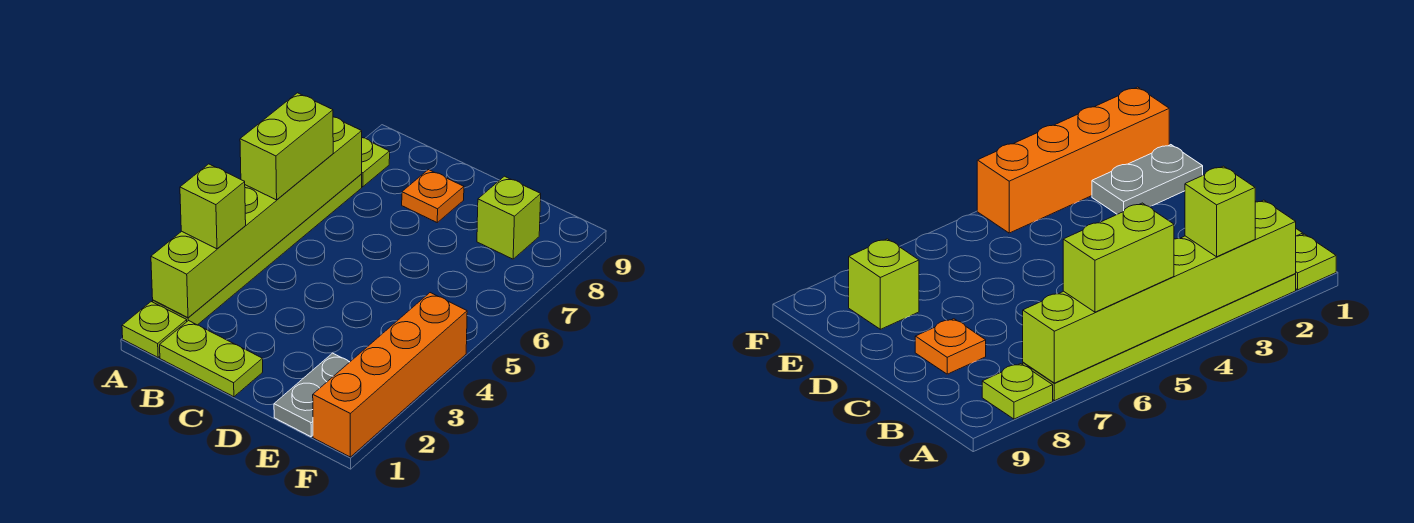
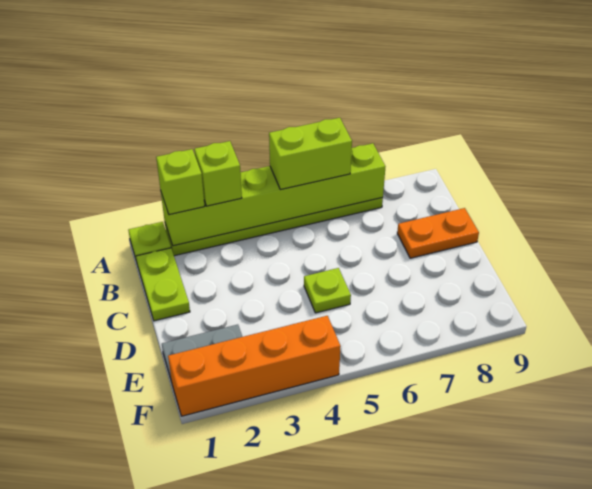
lime plate A8 level 1 -> lime plate D5 level 1
orange plate C8 level 1 -> orange plate C8:C9 level 1
lime brick E8 level 1 -> lime brick A2 level 3

